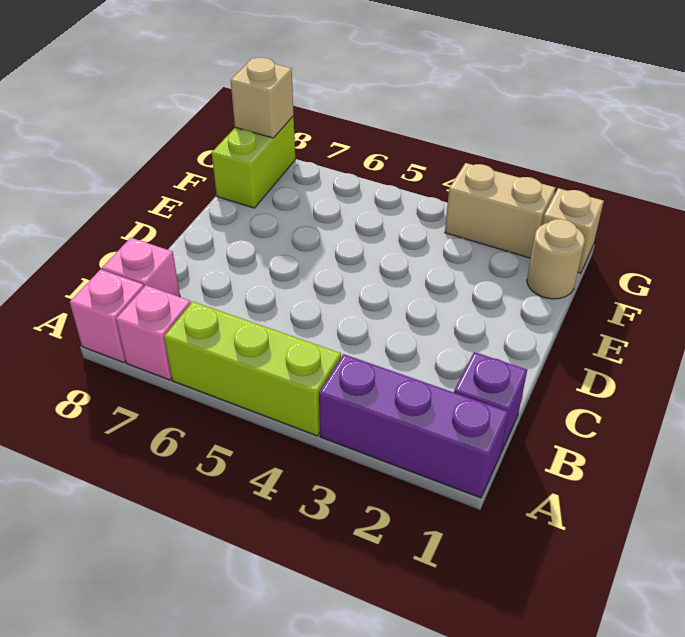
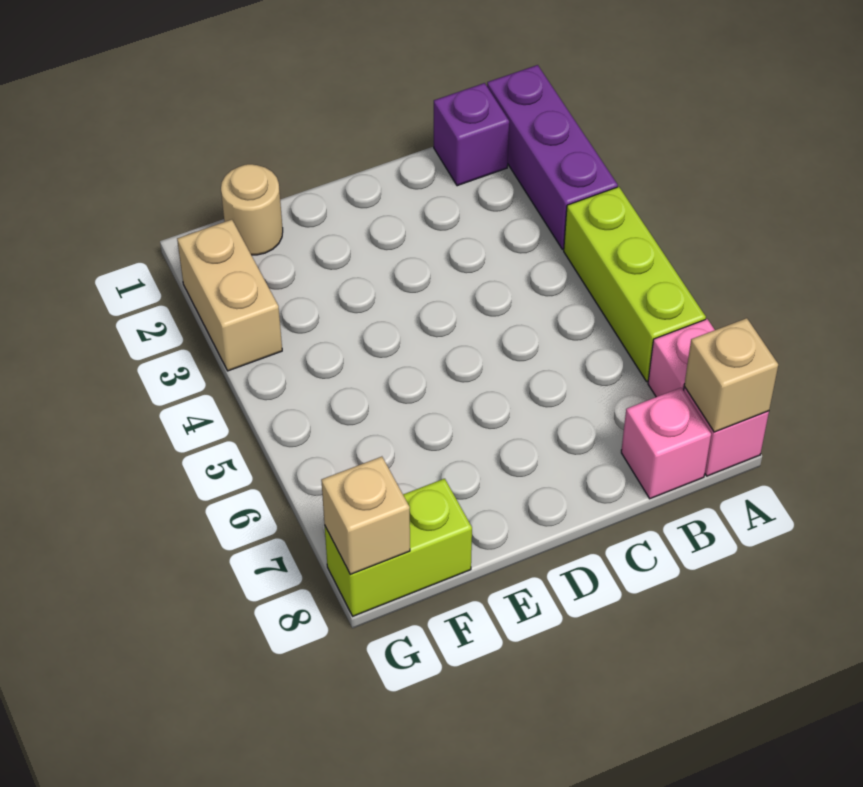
tan brick G1 level 1 -> tan brick A8 level 2

